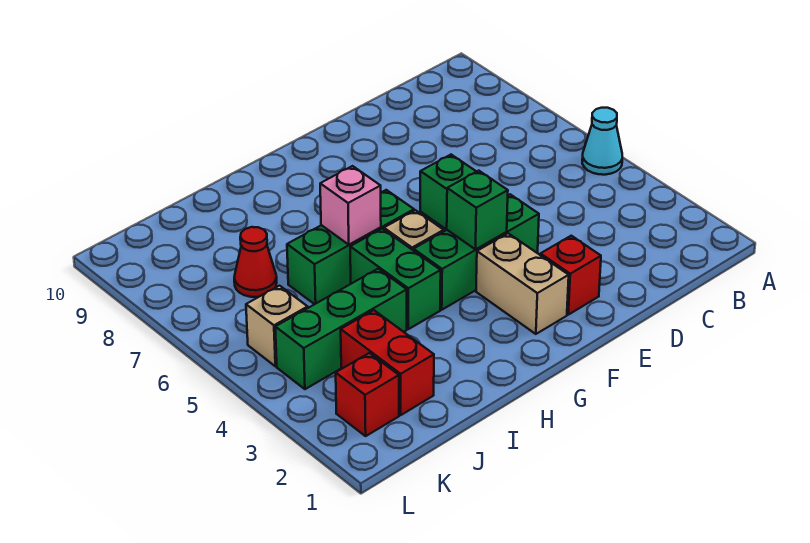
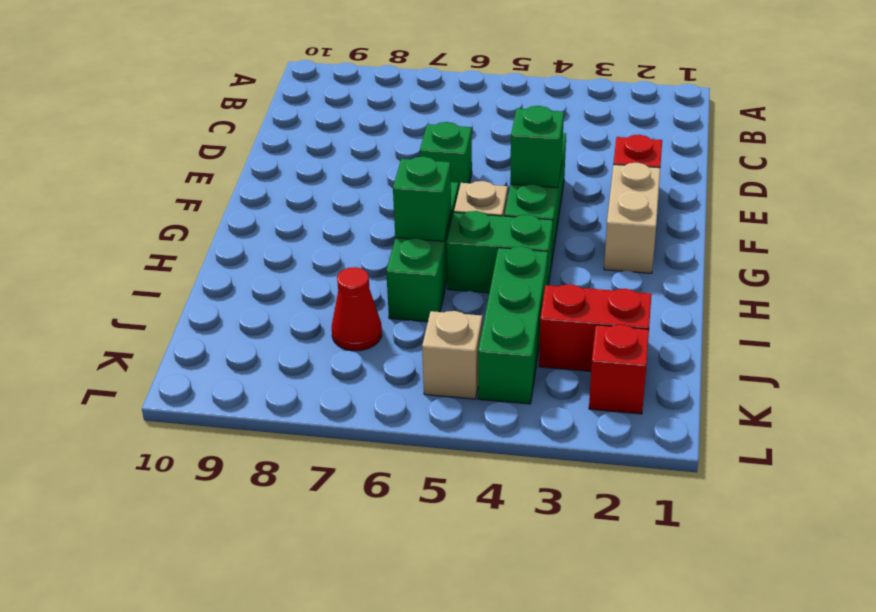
cyan cone A5 level 1 -> none
tan brick F2:F3 level 1 -> tan brick F2:G2 level 1
pink brick H6 level 2 -> green brick H6 level 2

